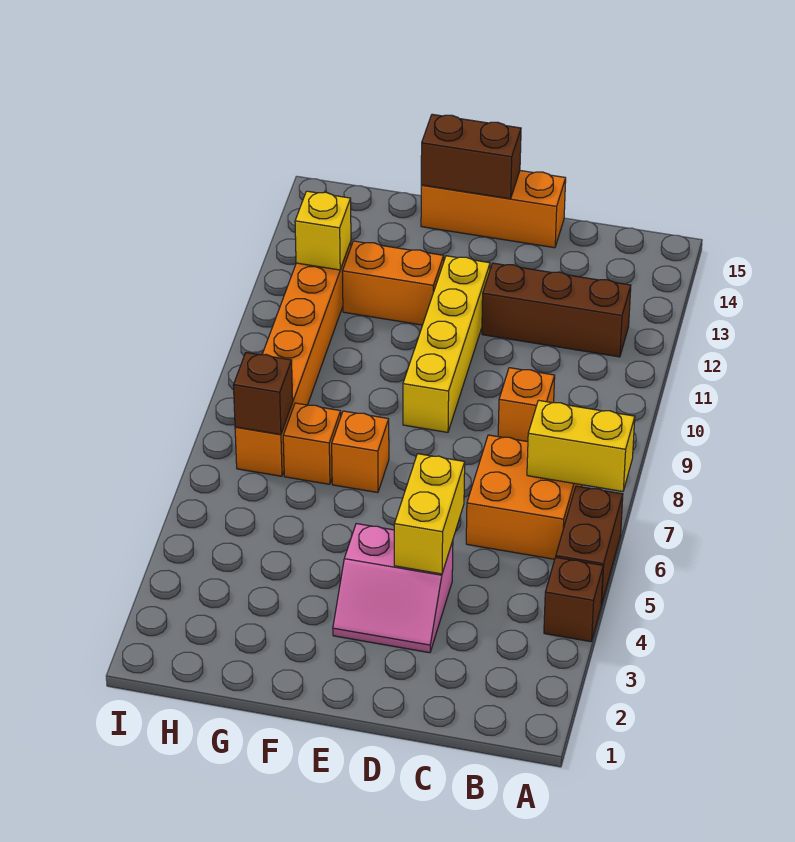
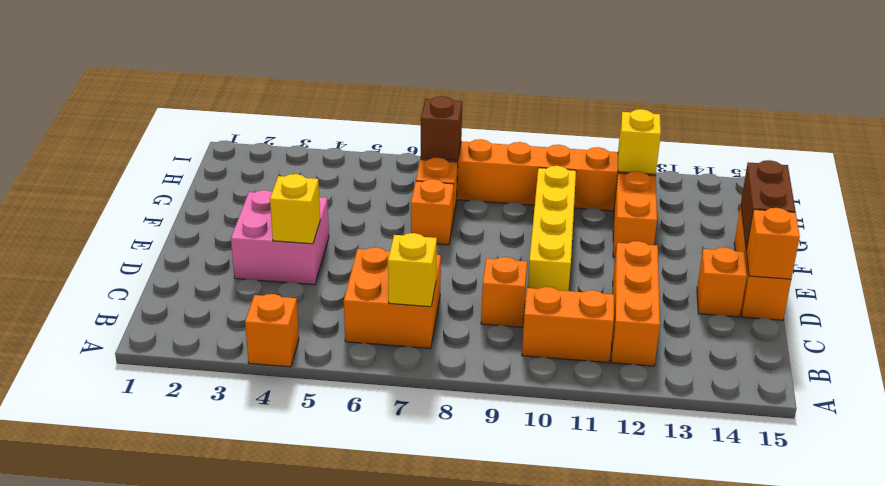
brown brick A4 level 1 -> orange brick A4 level 1
brown brick A5:A6 level 1 -> none
yellow brick A7:B7 level 2 -> yellow brick B7 level 2
none -> orange brick B10:B11 level 1
brown brick B12:D12 level 1 -> orange brick B12:D12 level 1
pink slope D3:E4 level 1 top 4 -> pink brick D3:E4 level 1
yellow brick D4:D5 level 2 -> yellow brick D4 level 2
none -> orange brick D14 level 1
none -> orange brick D15 level 2
yellow brick E9:E12 level 1 -> yellow brick D10:G10 level 1

